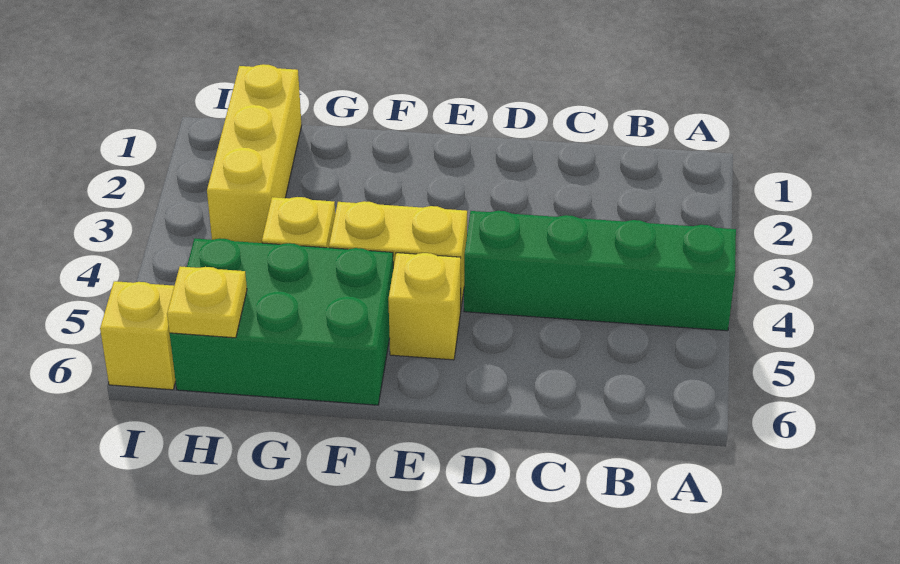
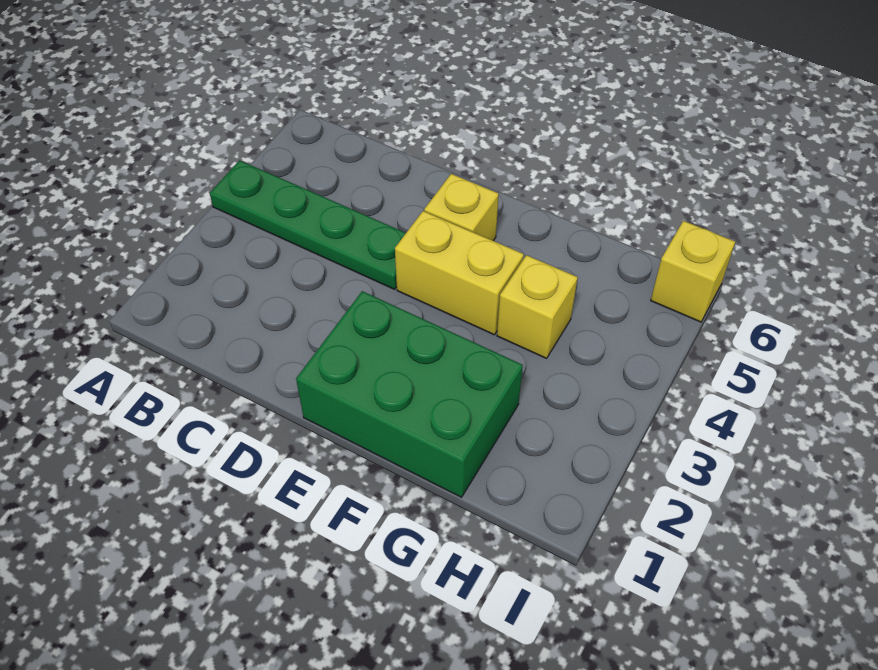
green brick A4:D4 level 1 -> green plate A4:D4 level 1
green brick F5:H6 level 1 -> green brick E1:G2 level 1
yellow brick H1:H3 level 1 -> none
yellow plate H6 level 2 -> none

